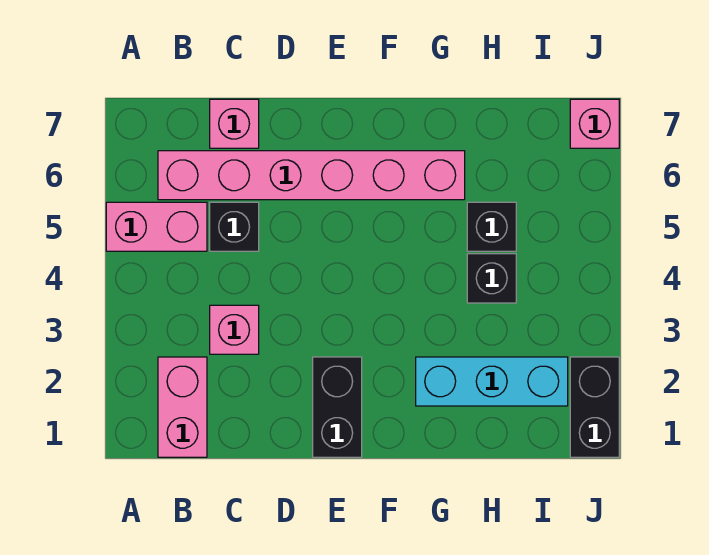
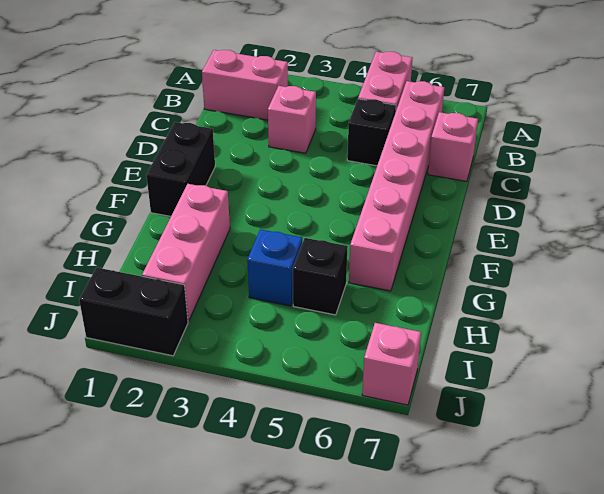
black brick E1:E2 level 1 -> black brick E1:F1 level 1
cyan brick G2:I2 level 1 -> pink brick G2:I2 level 1
black brick H4 level 1 -> blue brick H4 level 1

